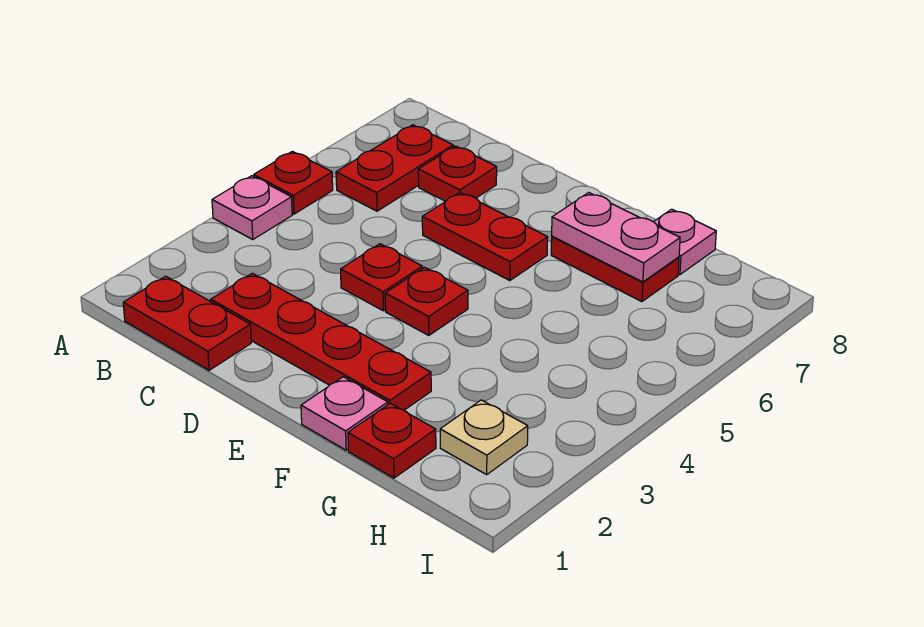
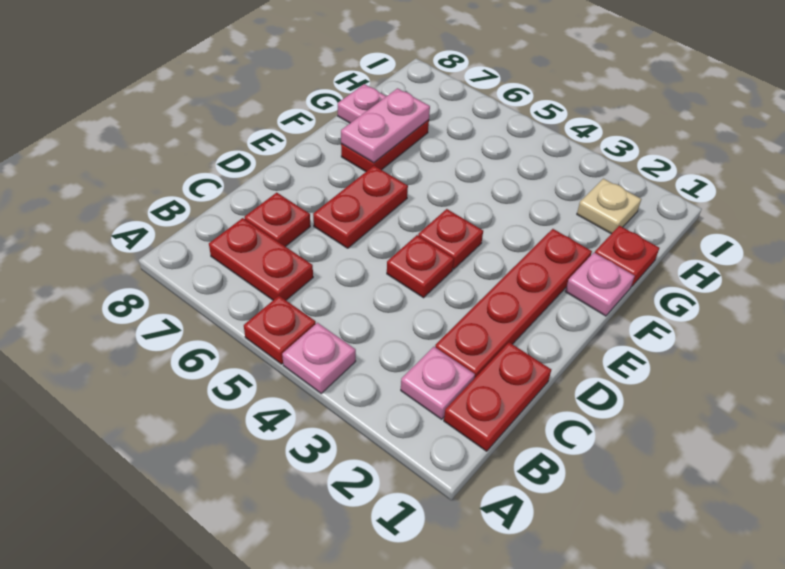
none -> pink plate B2 level 1

